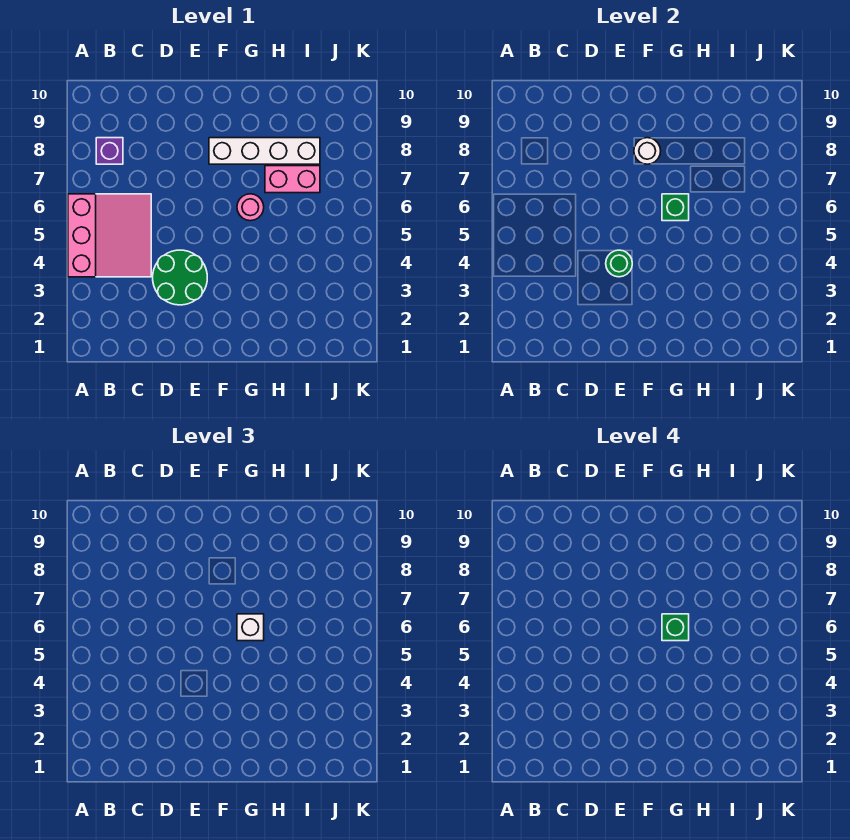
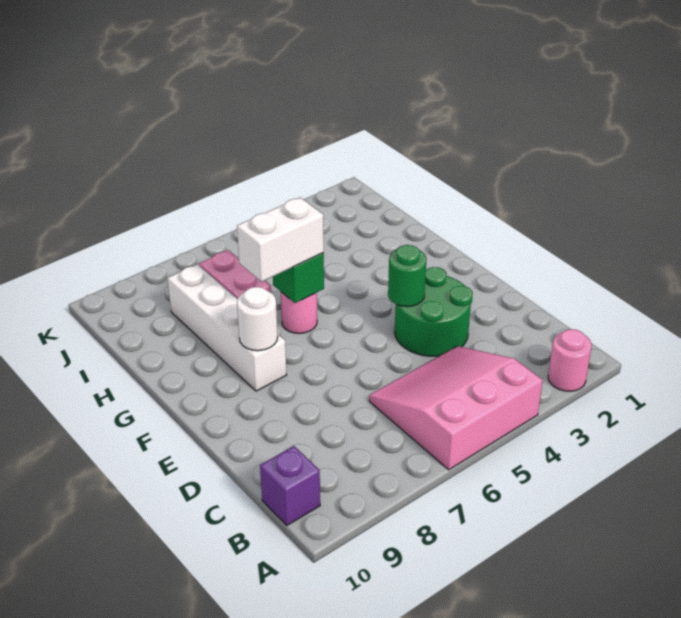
none -> pink round brick A2 level 1
purple brick B8 level 1 -> purple brick B10 level 1
white brick G6 level 3 -> white brick G6:G7 level 3
green brick G6 level 4 -> none

